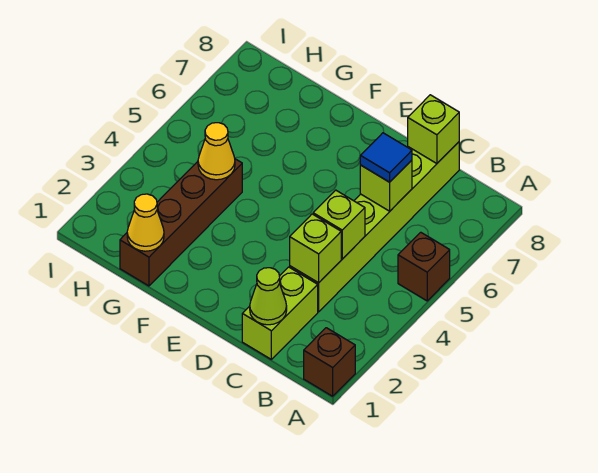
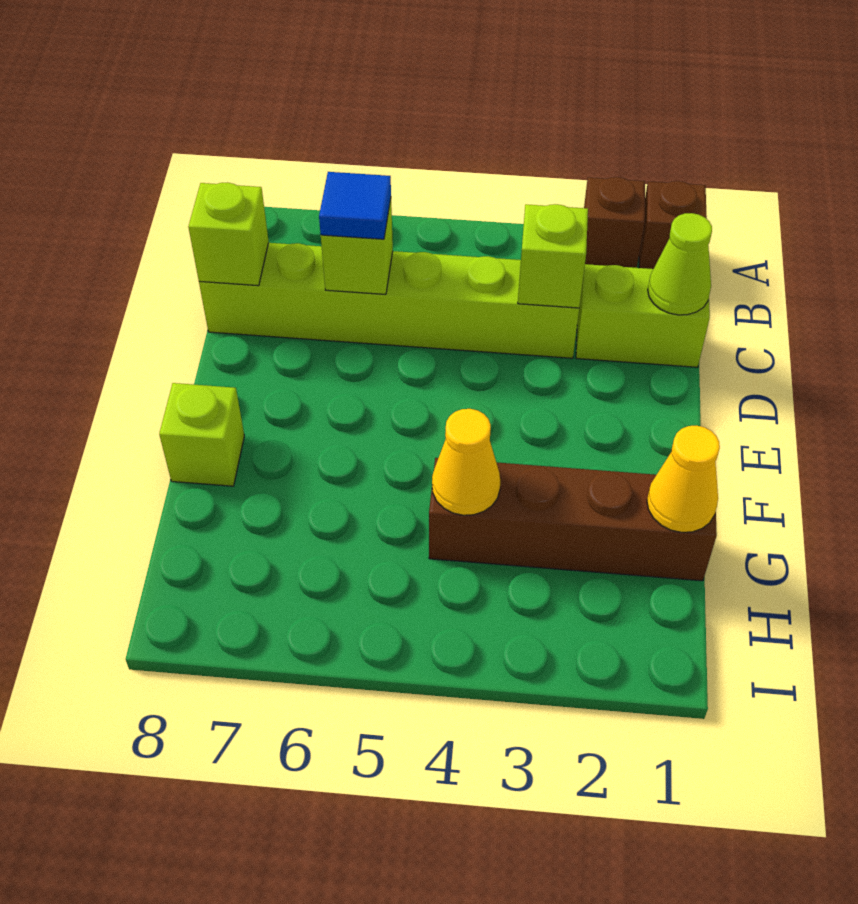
brown brick A5 level 1 -> brown brick A2 level 1
lime brick C4 level 2 -> lime brick F8 level 1

